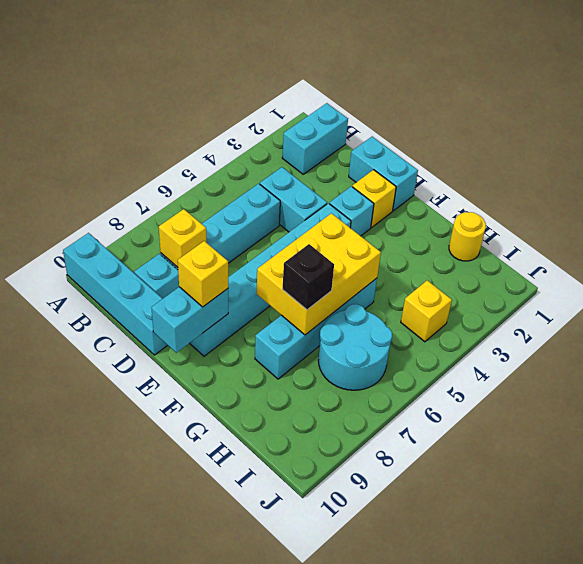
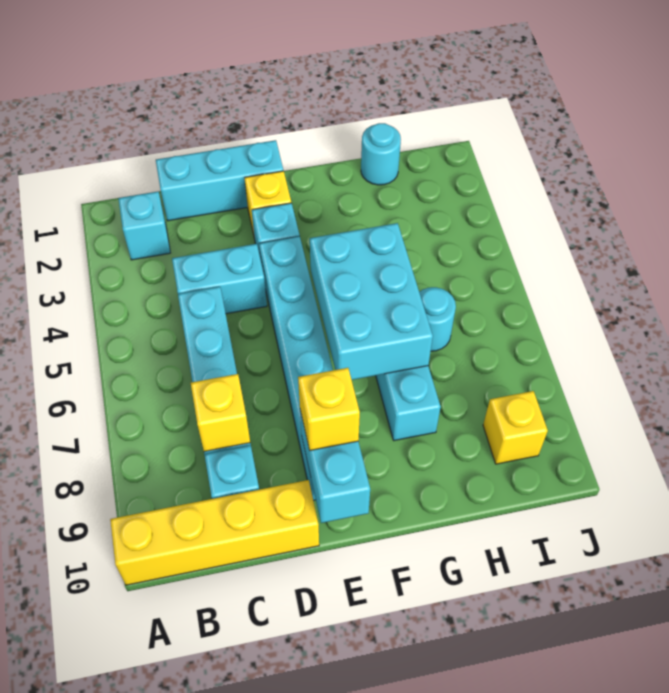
cyan brick A10:D10 level 1 -> yellow brick A10:D10 level 1
cyan brick B1:B2 level 1 -> cyan brick B2 level 1
cyan brick D1:E1 level 1 -> cyan brick C1:E1 level 1
yellow brick F5:G7 level 2 -> cyan brick F5:G7 level 2
black brick G7 level 3 -> none
yellow round brick H1 level 1 -> cyan round brick H1 level 1
cyan round brick H6:I7 level 1 -> cyan round brick H6 level 1
yellow brick I4 level 1 -> yellow brick I9 level 1

